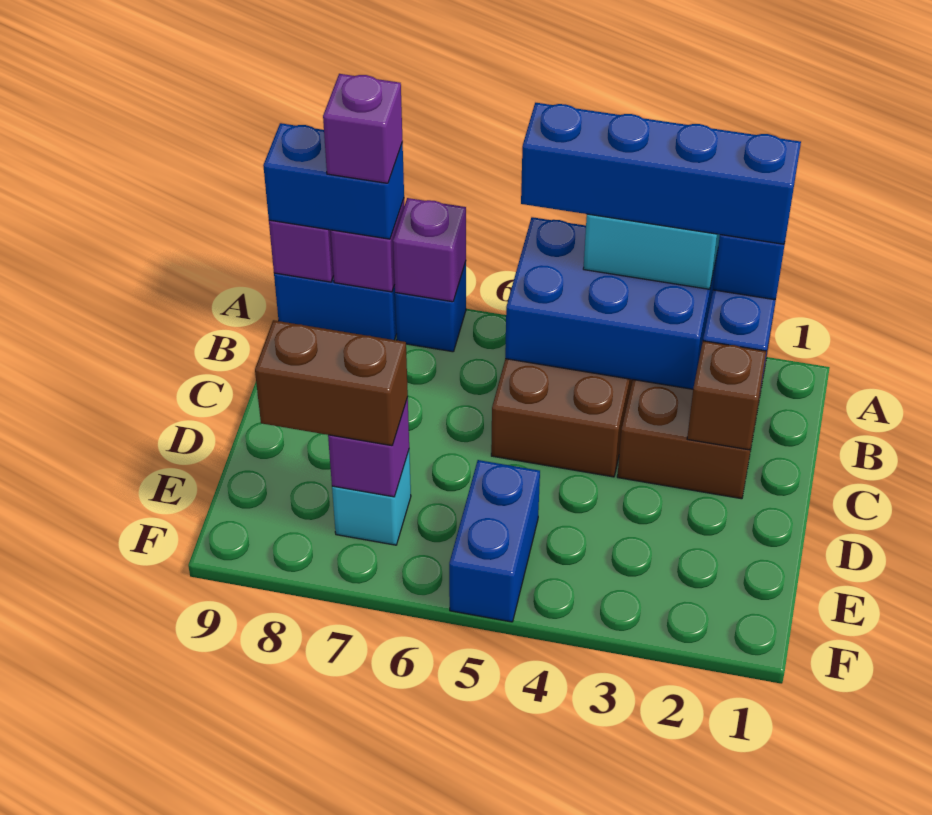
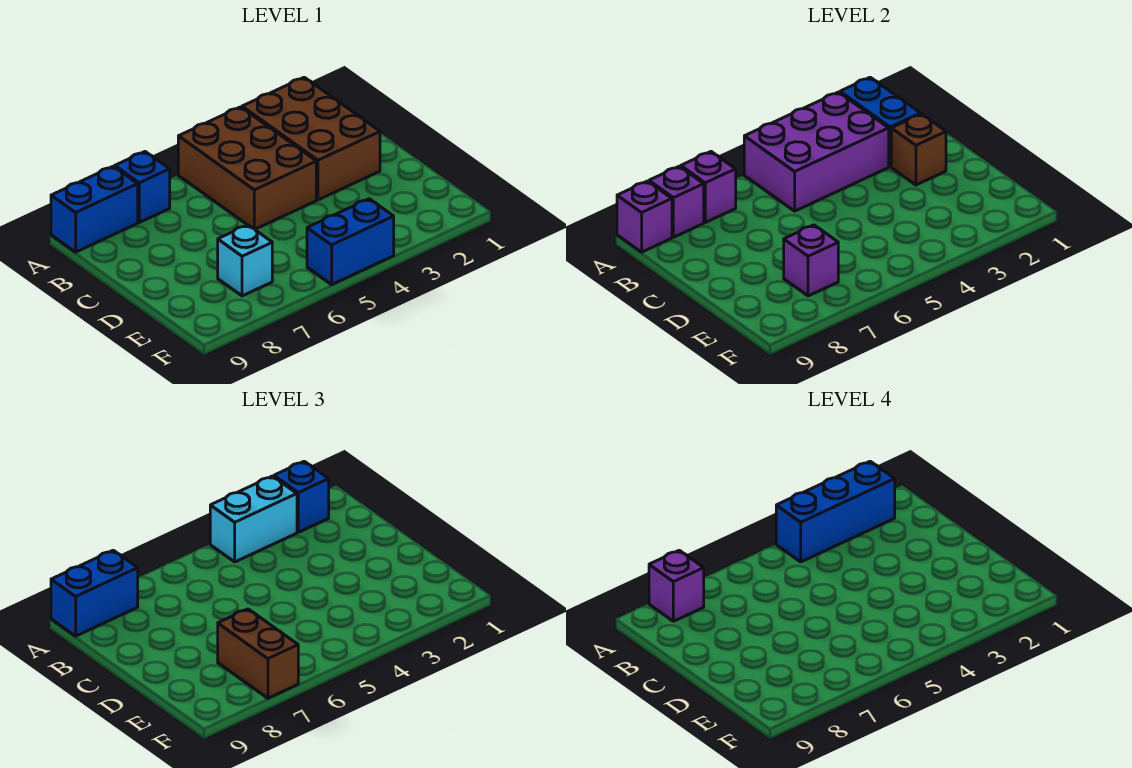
blue brick A2:A5 level 4 -> blue brick A2:A4 level 4
blue brick A3:B5 level 2 -> purple brick A3:B5 level 2
blue brick E5:F5 level 1 -> blue brick F4:F5 level 1
brown brick E7:E8 level 3 -> brown brick E7:F7 level 3

